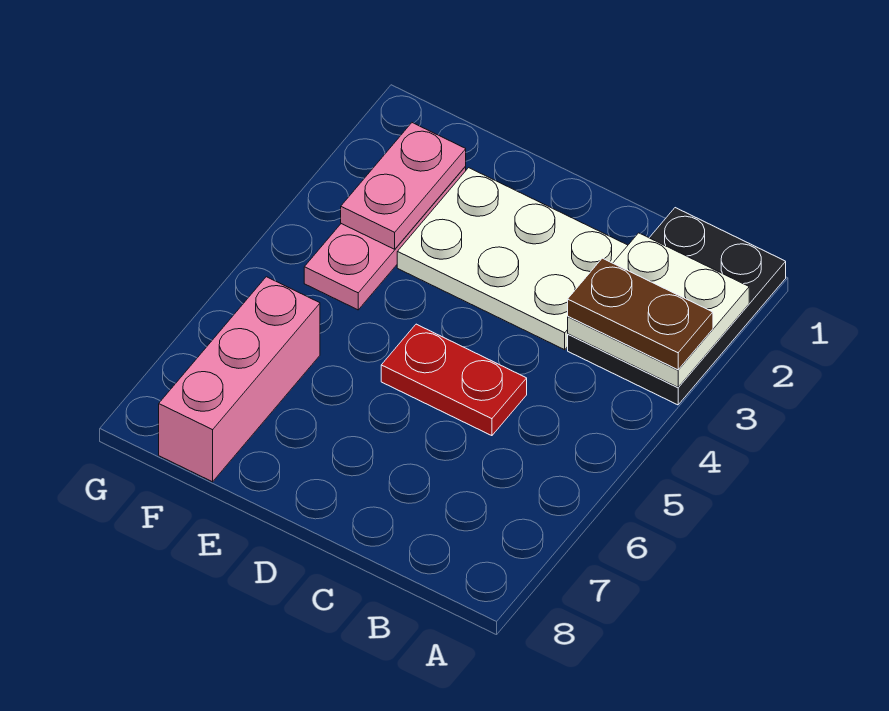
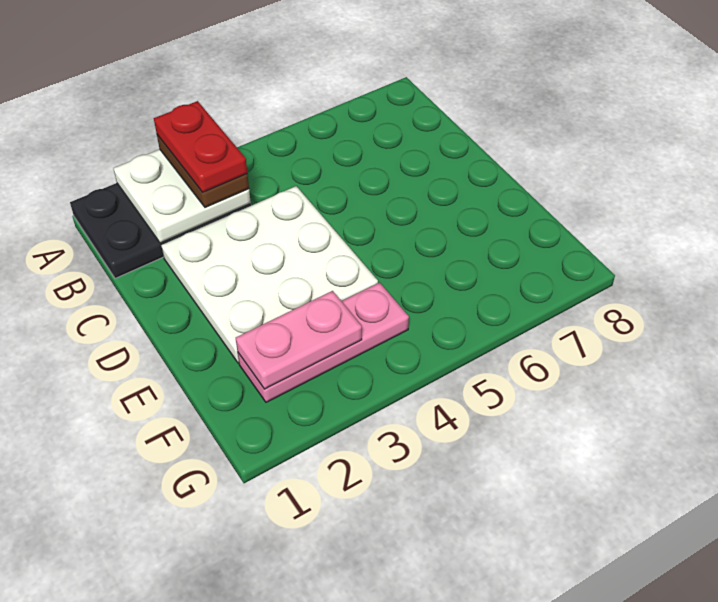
white plate C2:E3 level 1 -> white plate C2:E4 level 1
red plate C5:D5 level 1 -> red plate A3:B3 level 4
pink brick F6:F8 level 1 -> none

